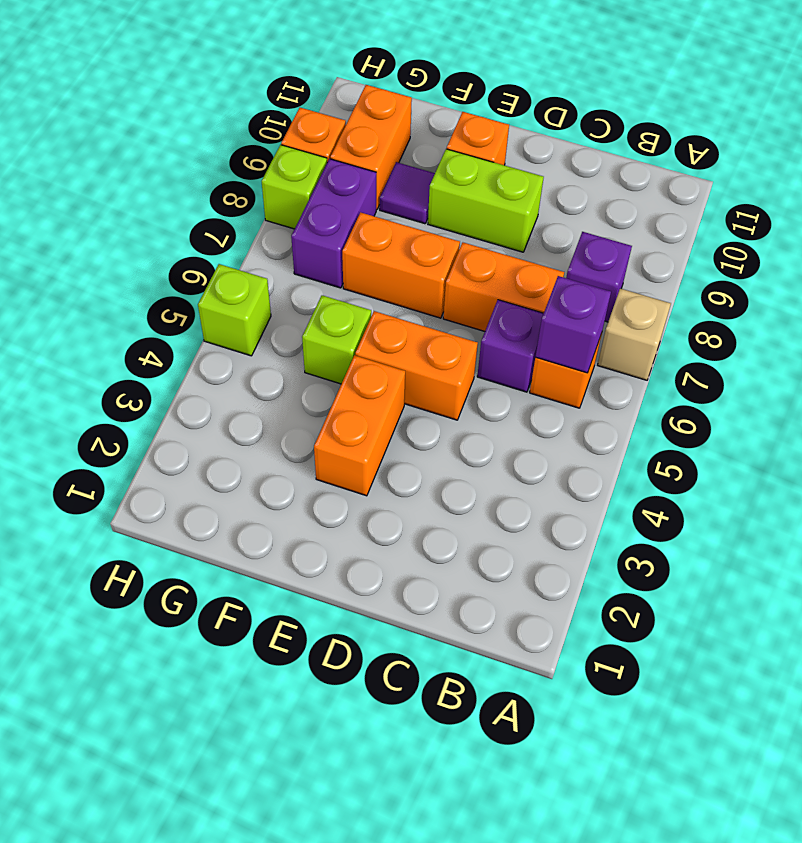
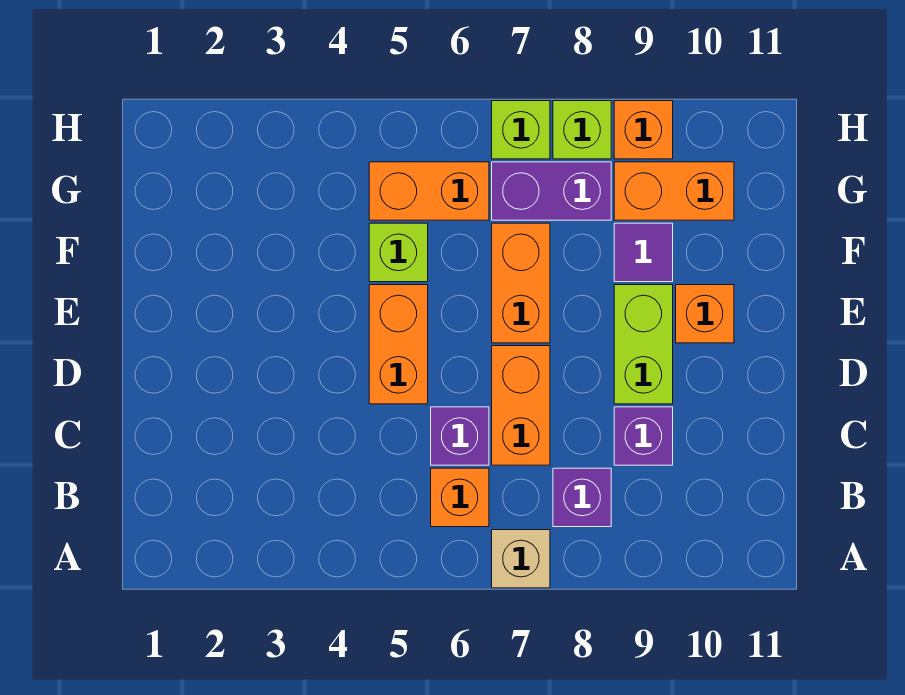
purple brick B6 level 2 -> purple brick C9 level 1
orange brick E3:E4 level 1 -> orange brick G5:G6 level 1
lime brick H5 level 1 -> lime brick H7 level 1

